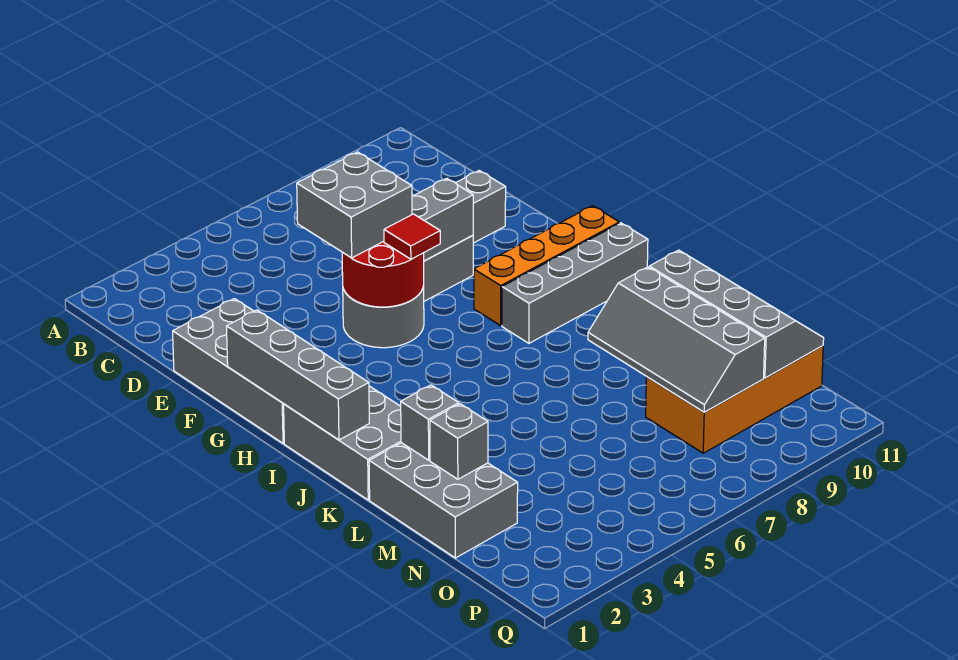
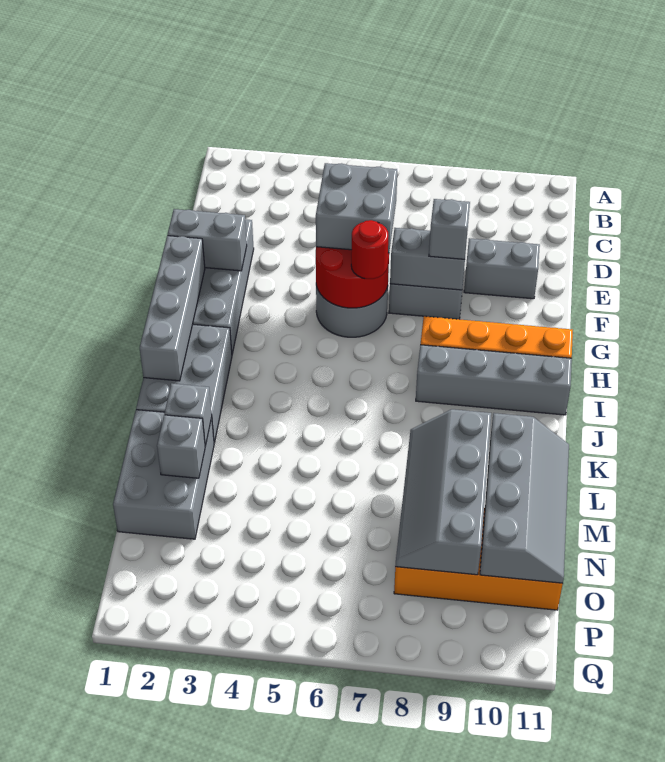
none -> grey brick F1:F2 level 2
none -> grey brick F8 level 3
red tile G6 level 3 -> red round brick G6 level 3

